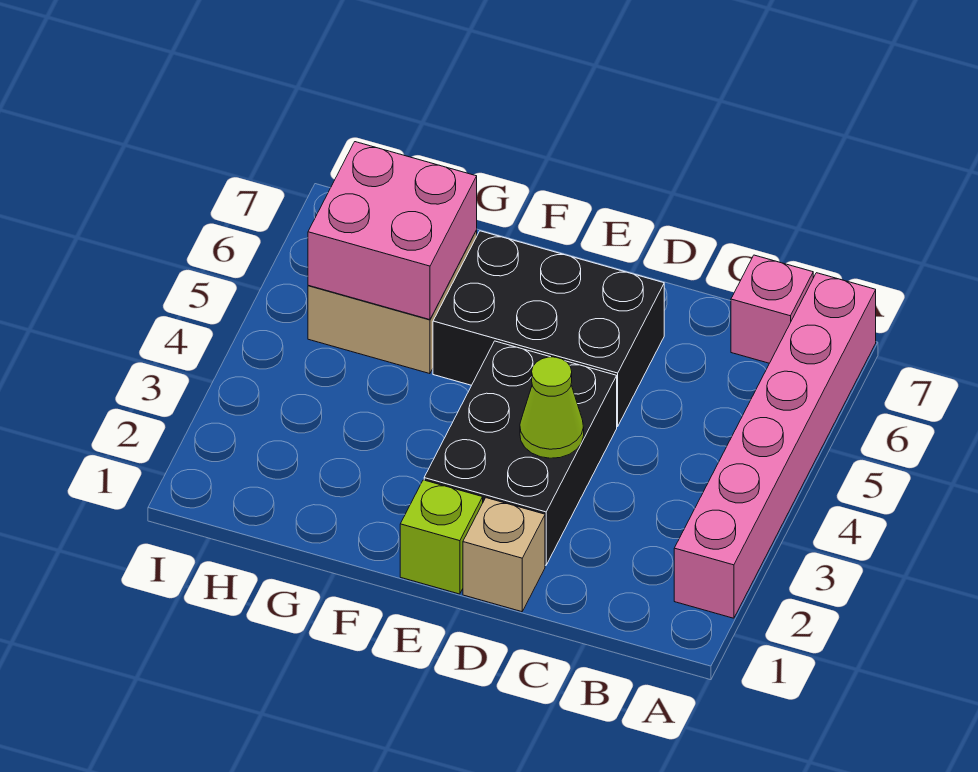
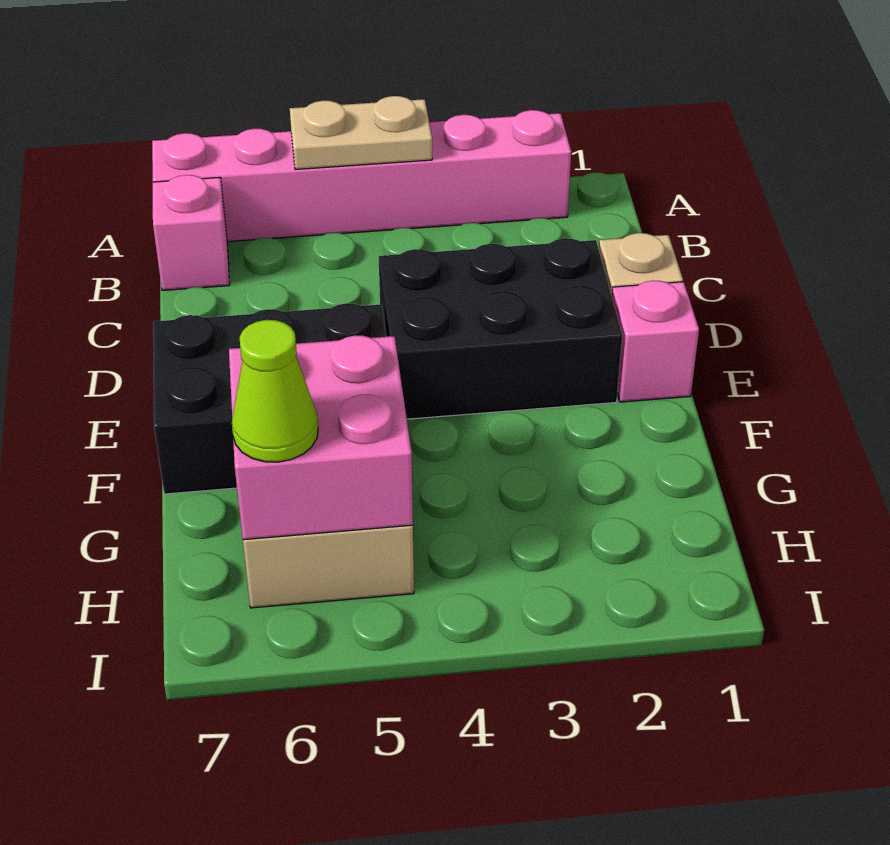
none -> tan plate A4:A5 level 2
lime cone D3 level 2 -> lime cone H6 level 3
black brick D5:F6 level 1 -> black brick E5:F7 level 1
lime brick E1 level 1 -> pink brick E1 level 1

